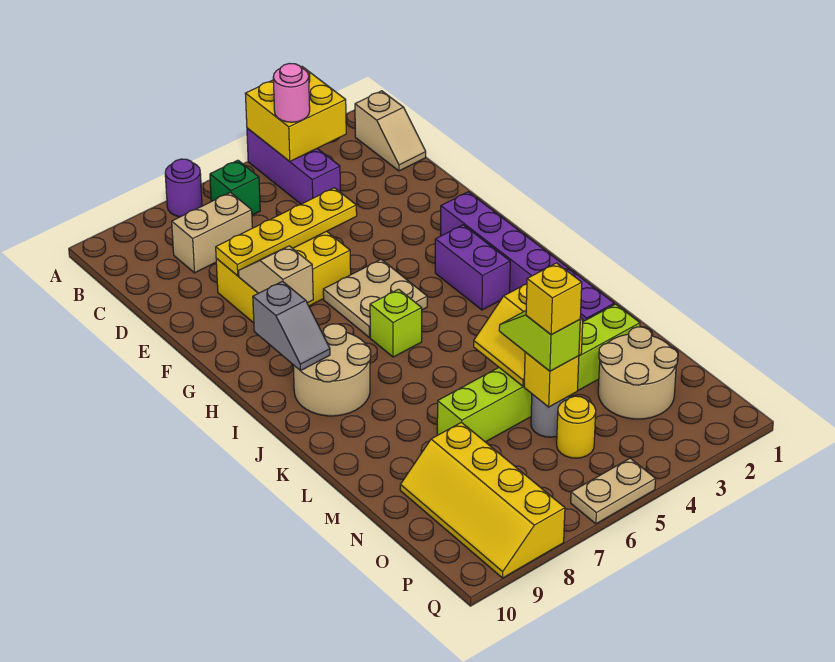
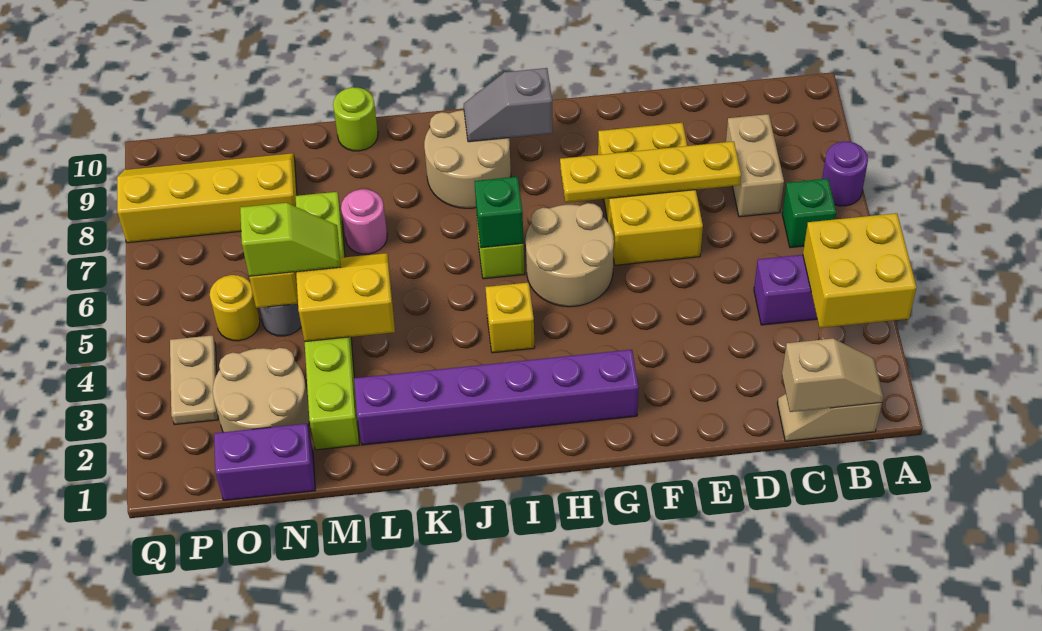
pink round brick B4 level 3 -> pink round brick L7 level 1
yellow plate E5:E8 level 2 -> yellow plate D7:G7 level 2
tan slope F8:G8 level 2 top G -> tan slope B1:C1 level 2 top C
tan plate G5:H6 level 1 -> tan round brick G5:H6 level 1
purple brick H3:I3 level 1 -> purple brick N1:O1 level 1
none -> green brick I6 level 2
none -> lime round brick L10 level 1
yellow brick N5 level 4 -> yellow brick I4 level 1
tan plate Q5:Q6 level 1 -> tan plate P3:P4 level 1

